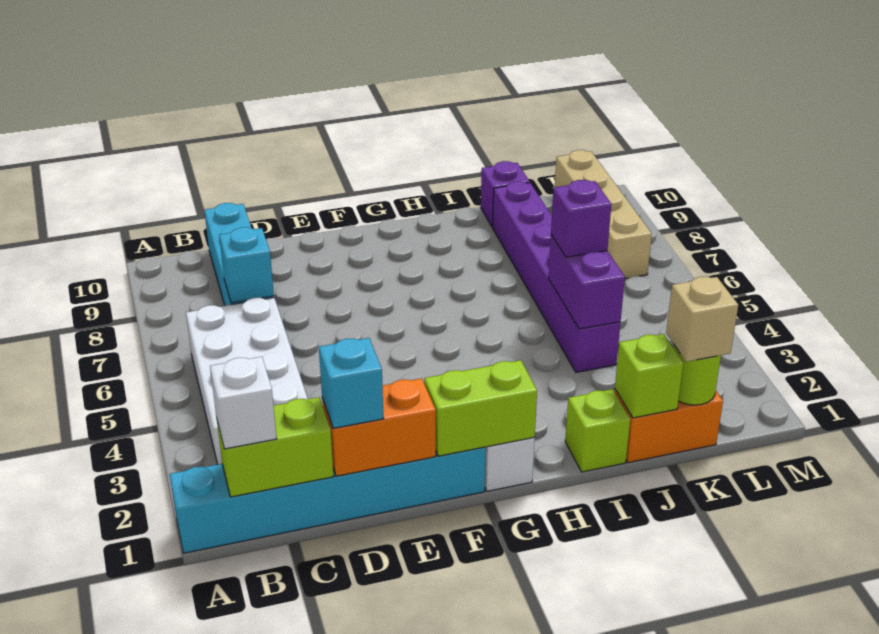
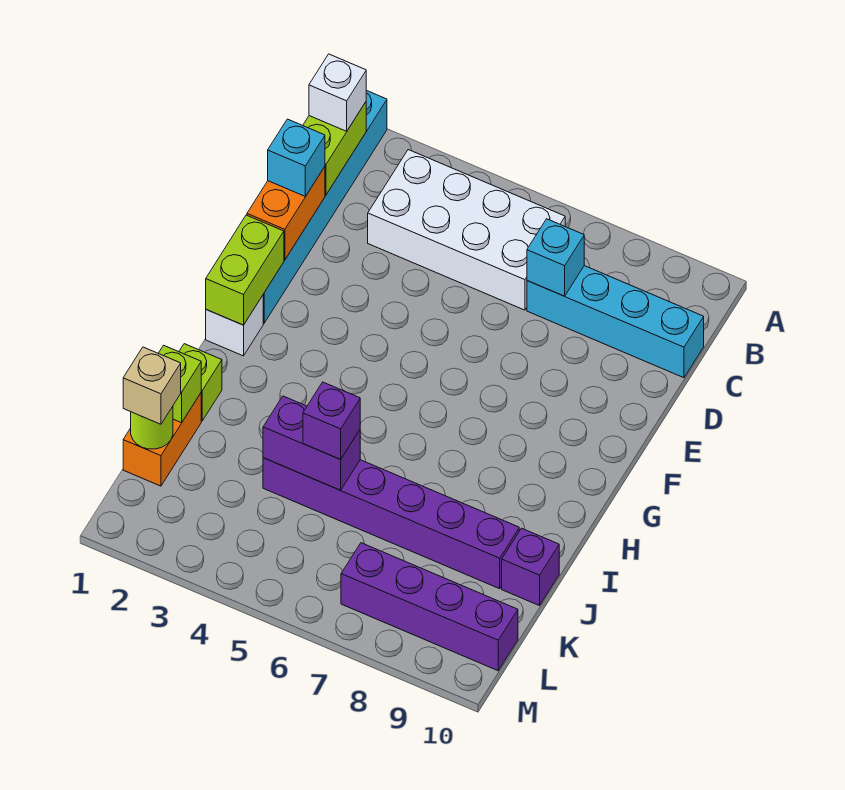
tan brick L7:L10 level 1 -> purple brick L7:L10 level 1

